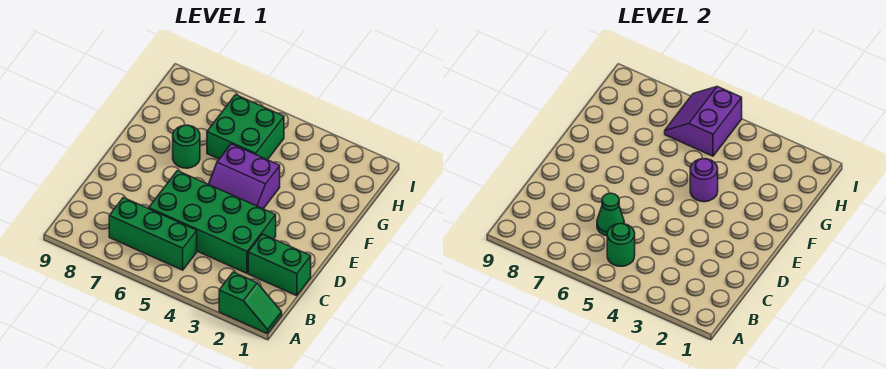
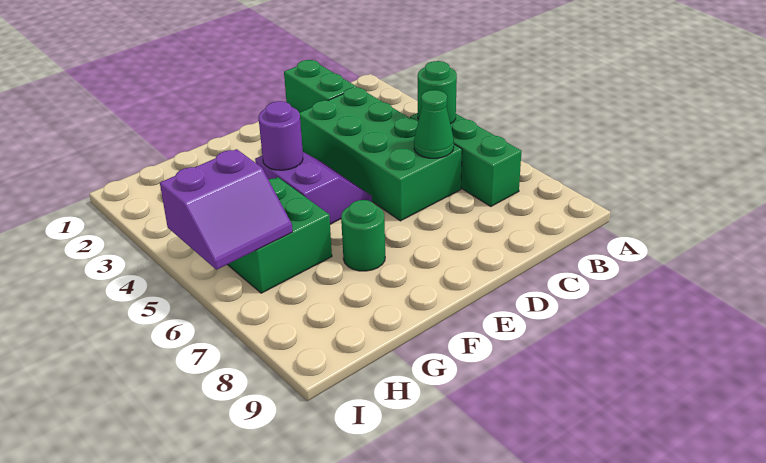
green slope A1:A2 level 1 top 2 -> none

